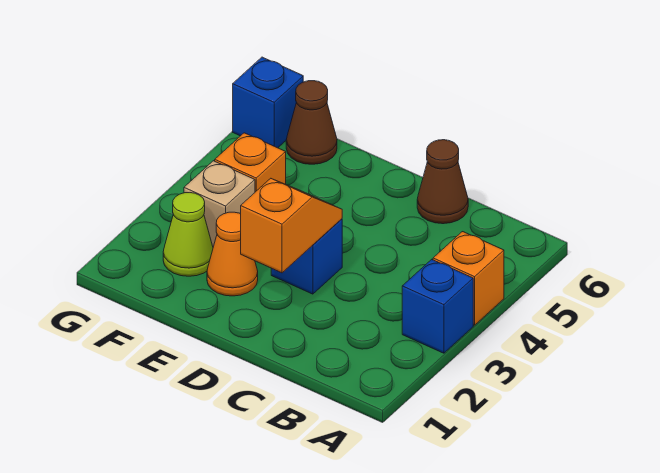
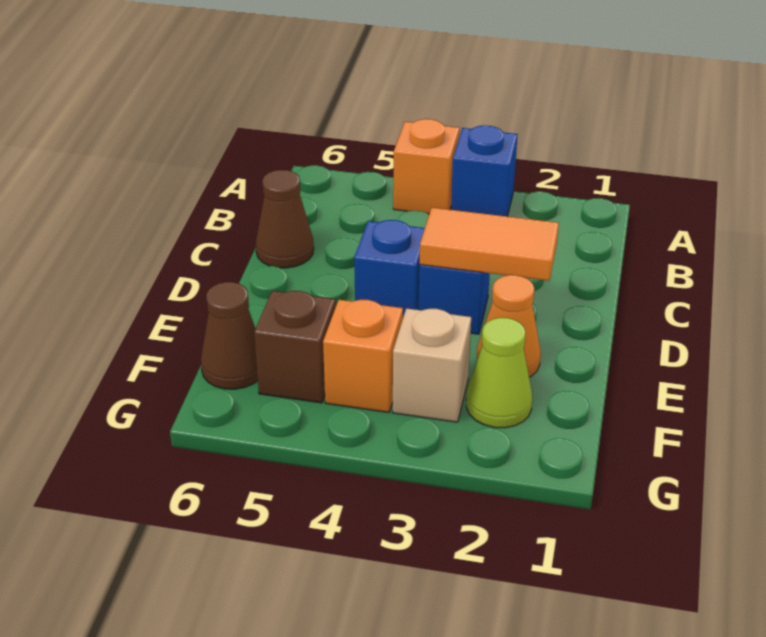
orange slope D2:D3 level 2 top 2 -> orange tile D2:D3 level 2
none -> brown brick F5 level 1
blue brick G6 level 1 -> blue brick D4 level 1

